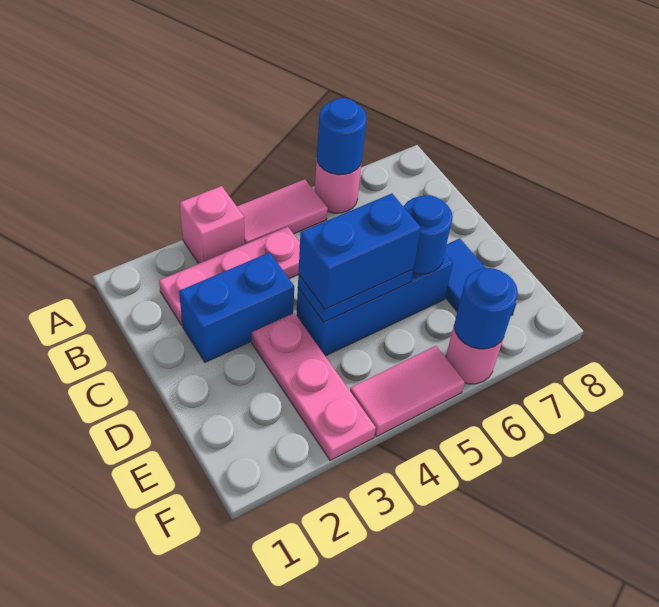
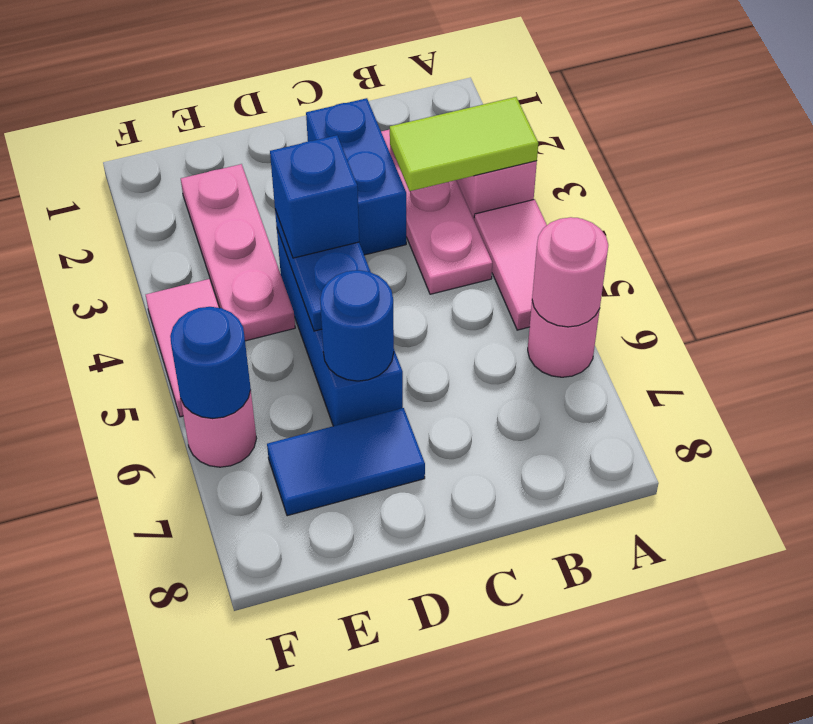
none -> lime tile A3:B3 level 2
blue round brick A6 level 2 -> pink round brick A6 level 2
pink plate D3:F3 level 1 -> pink plate E2:E4 level 1
blue brick D4:D5 level 3 -> blue brick D4 level 3

